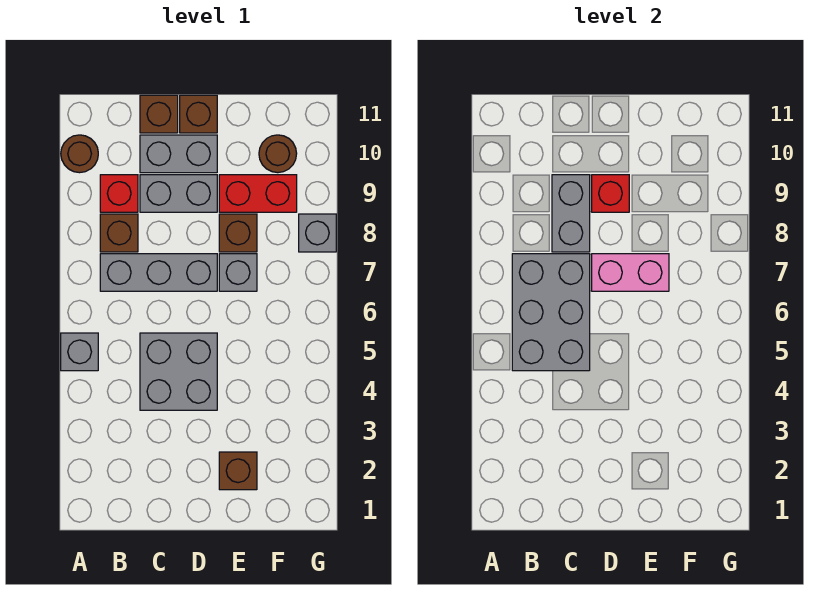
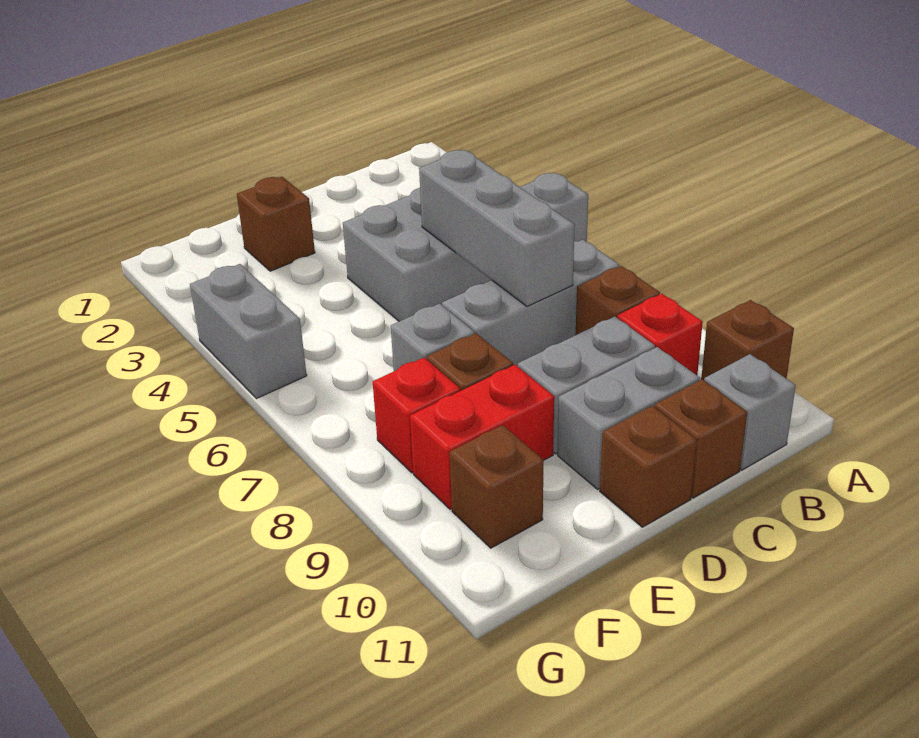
brown round brick A10 level 1 -> brown brick A10 level 1
grey brick B5:C7 level 2 -> grey brick C5:C7 level 2
grey brick C8:C9 level 2 -> grey brick G4:G5 level 1
pink brick D7:E7 level 2 -> none
red brick D9 level 2 -> red brick F8 level 1
brown round brick F10 level 1 -> brown brick F10 level 1
grey brick G8 level 1 -> grey brick B11 level 1

